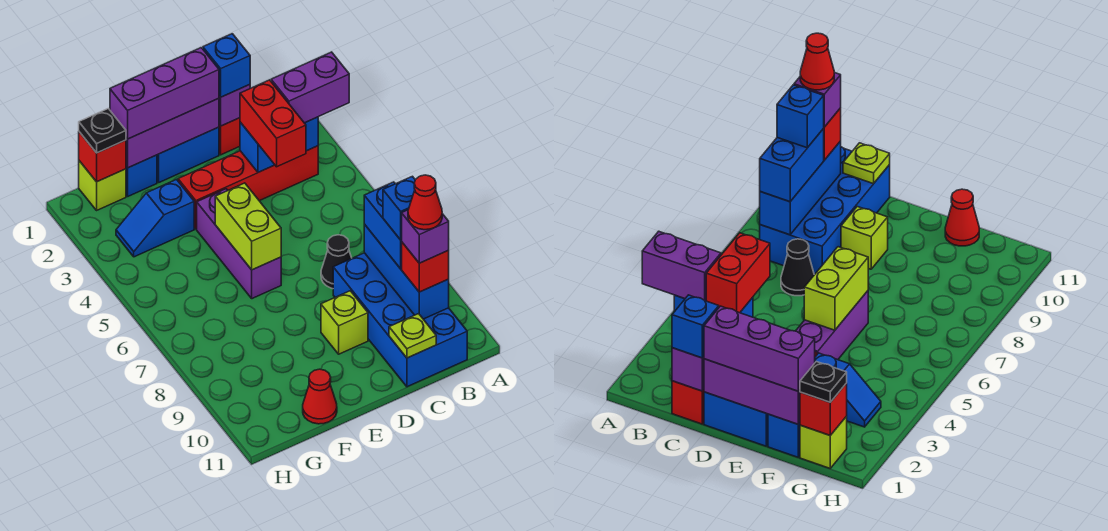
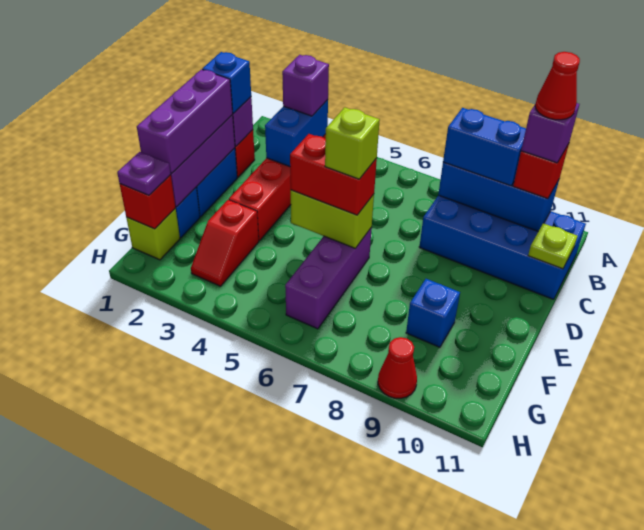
purple brick A3:B3 level 3 -> purple brick B3 level 3
blue brick B9 level 4 -> blue brick F9 level 1
red brick C3:C4 level 3 -> red brick E5:E6 level 3
black cone C7 level 1 -> none
lime brick D9 level 1 -> lime brick E6 level 4
purple brick E4:E6 level 1 -> purple brick E6:G6 level 1
blue slope F3:G3 level 1 top F -> red slope F3:G3 level 1 top F
red cone F11 level 1 -> red cone H9 level 1
black plate G1 level 3 -> purple plate G1 level 3

